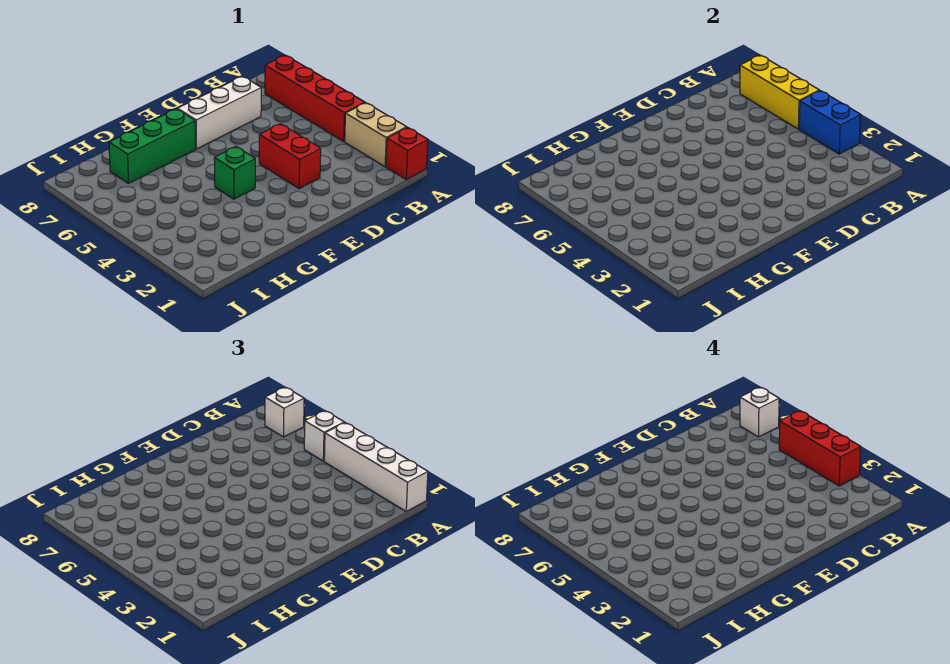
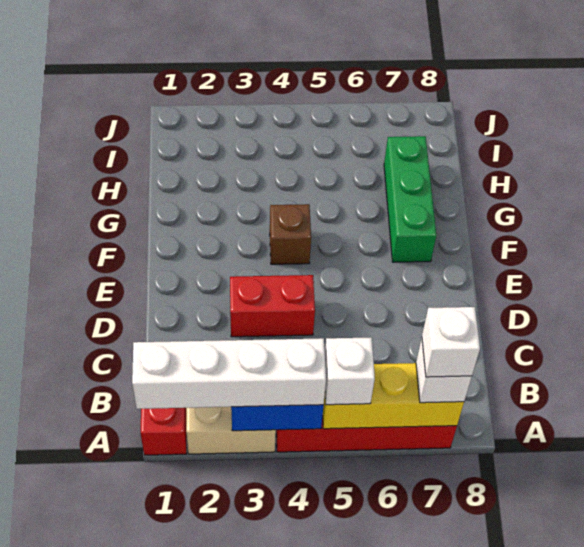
red brick A3:A5 level 4 -> none
white brick C7:E7 level 1 -> none
green brick F4 level 1 -> brown brick F4 level 1

